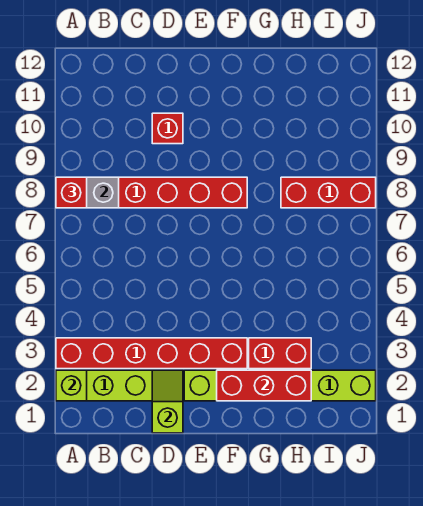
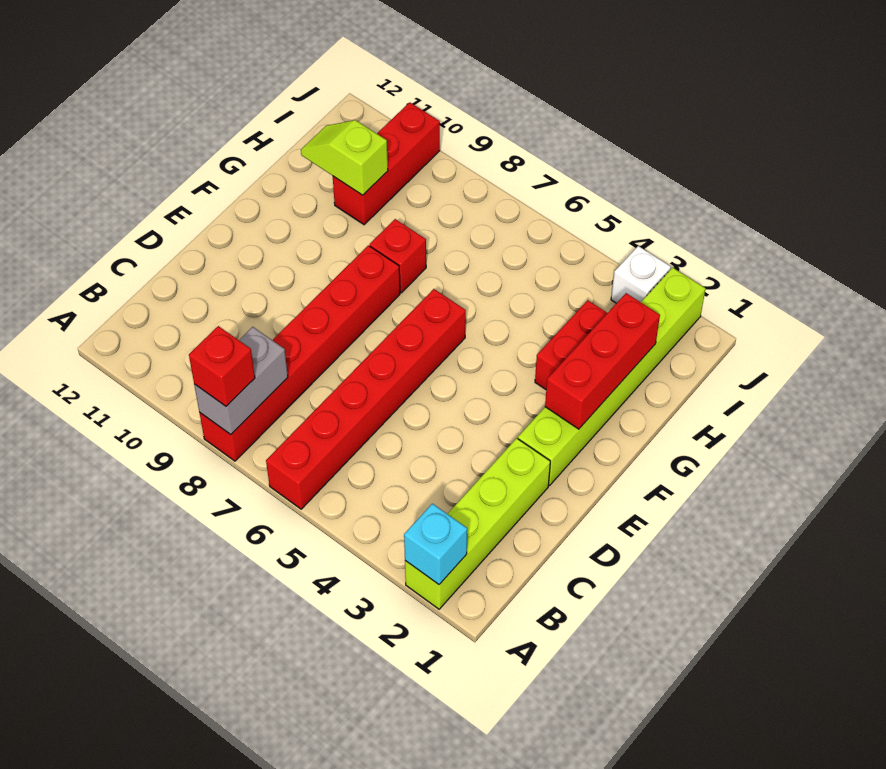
lime brick A2 level 2 -> cyan brick A2 level 2
red brick A3:F3 level 1 -> red brick A6:F6 level 1
lime slope D1:D2 level 2 top 1 -> lime slope H10:H11 level 2 top 10
red brick D10 level 1 -> red brick G8 level 1
red brick H8:J8 level 1 -> red brick H10:J10 level 1
none -> white brick J3 level 1

